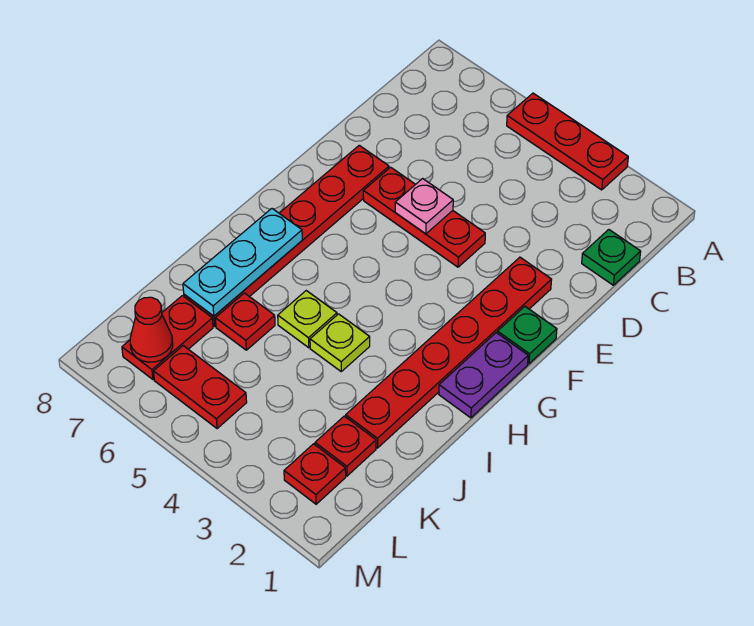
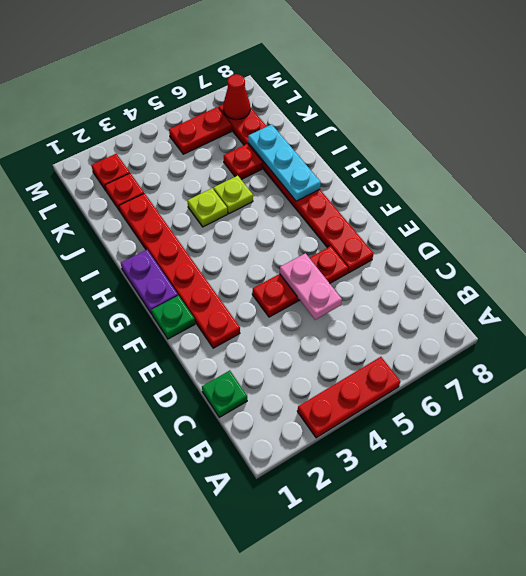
pink plate E5 level 2 -> pink plate D5:E5 level 2

